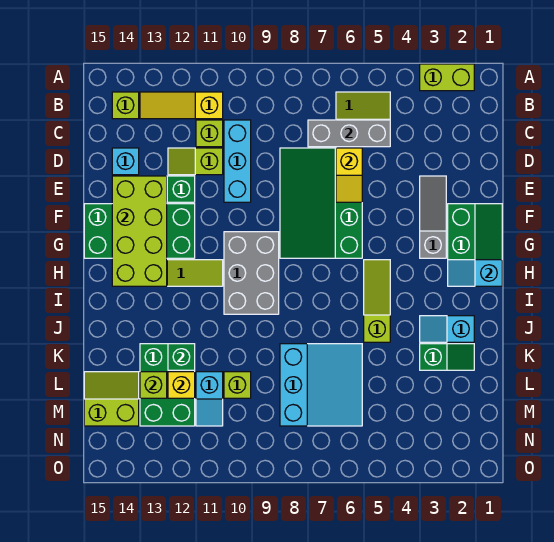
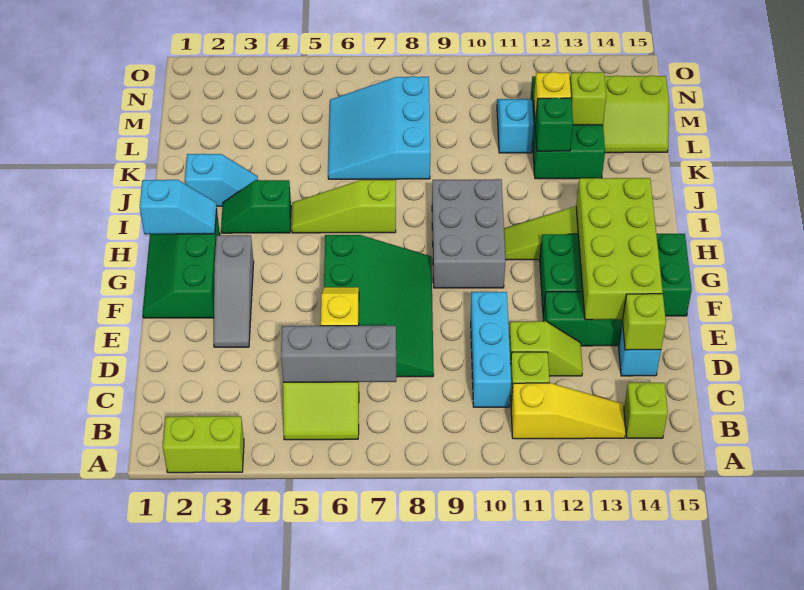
lime slope H5:J5 level 1 top J -> lime slope I5:I7 level 1 top 7
green slope K2:K3 level 1 top 3 -> green slope I3:I4 level 1 top 4
lime brick L10 level 1 -> lime brick D14 level 2

